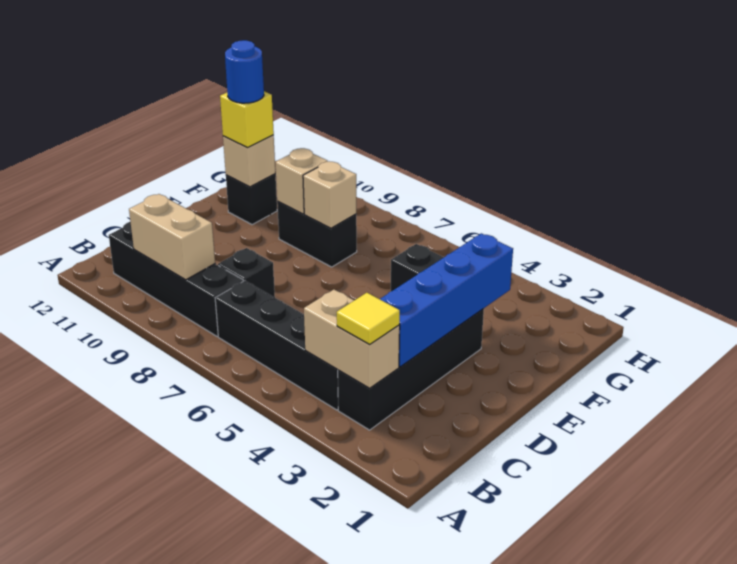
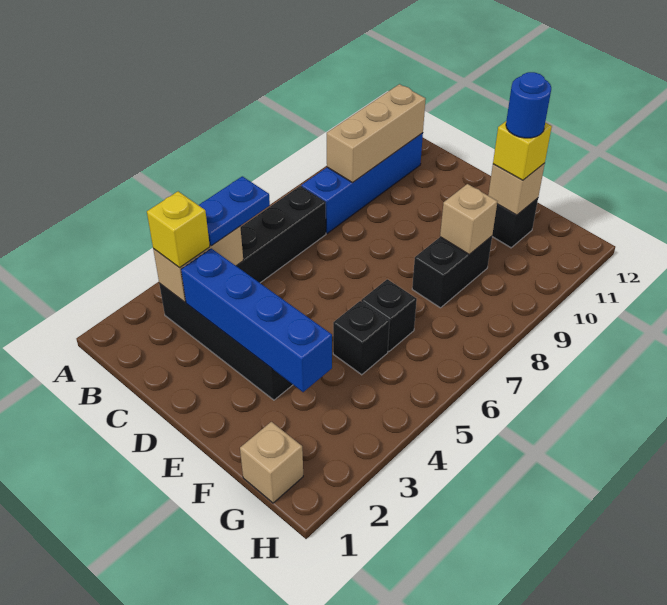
yellow tile B3 level 3 -> yellow brick B3 level 3
none -> blue plate B4:B5 level 3
black brick B8:B11 level 1 -> blue brick B8:B11 level 1
tan brick B9:B10 level 2 -> tan brick B9:B11 level 2
black brick C8 level 1 -> black brick F6 level 1
tan brick F8 level 2 -> tan brick G1 level 1

